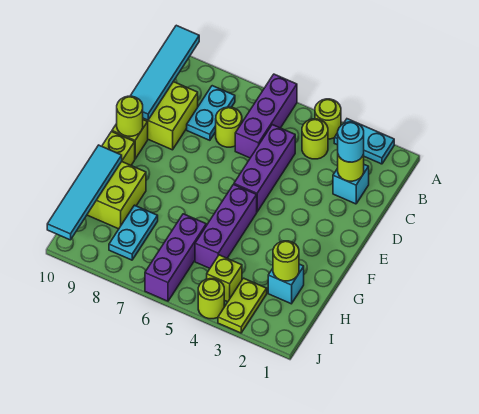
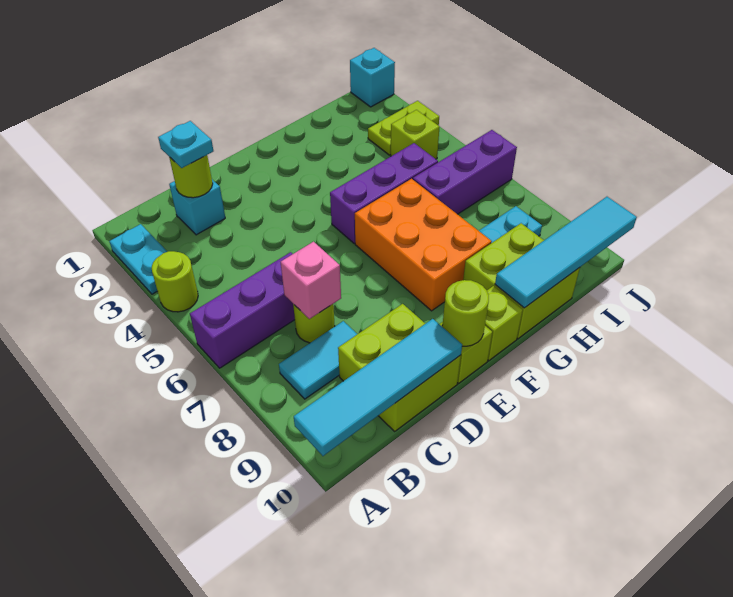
lime round brick B4 level 1 -> none
cyan plate B8:C8 level 1 -> cyan tile B8:C8 level 1
cyan round brick C2 level 3 -> cyan plate C2 level 3
purple brick C5:E5 level 1 -> none
none -> pink brick C7 level 2
none -> orange brick F6:G8 level 1
cyan brick H2 level 1 -> cyan brick J1 level 1
lime round brick H2 level 2 -> none
lime round brick J4 level 1 -> none

